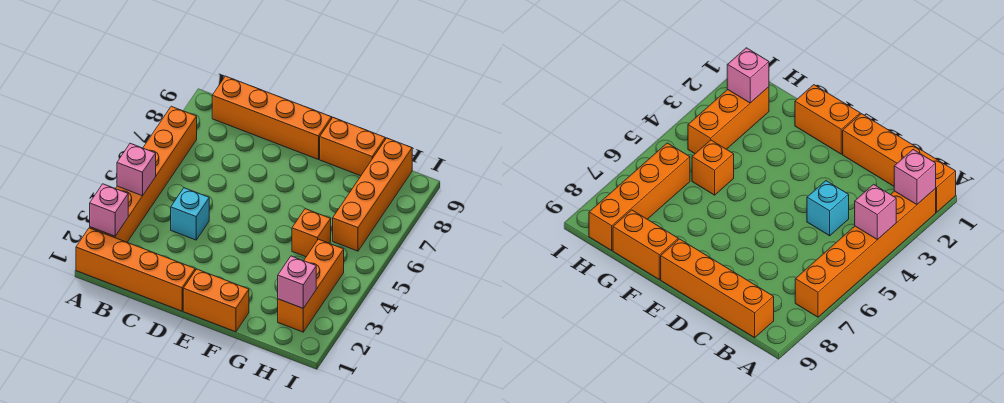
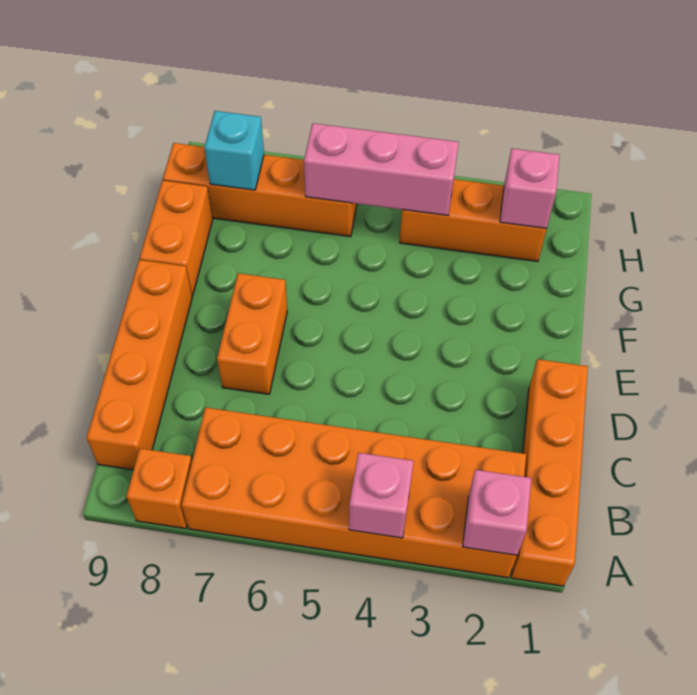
orange brick A2:A7 level 1 -> orange brick A2:B7 level 1
cyan brick C4 level 1 -> cyan brick H8 level 2
orange brick E1:F1 level 1 -> orange brick D7:E7 level 1
orange brick G5 level 1 -> orange brick A8 level 1
none -> pink brick H4:H6 level 2

